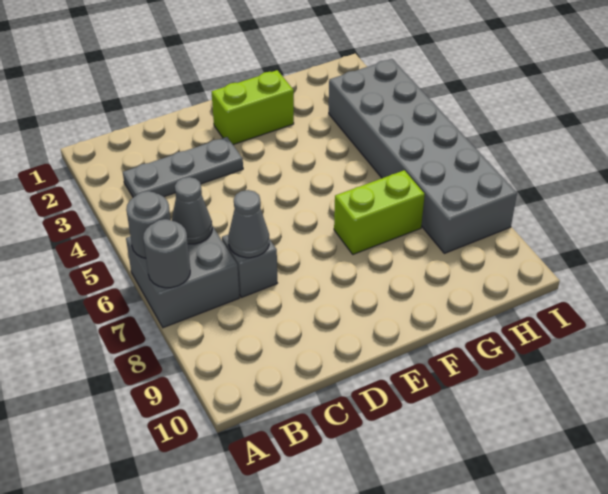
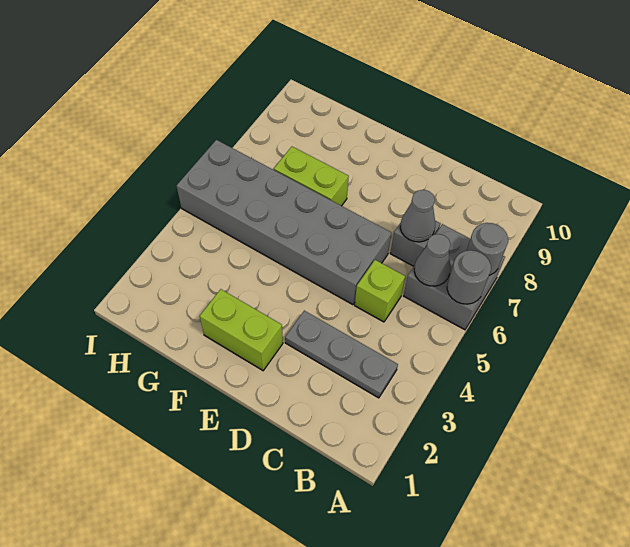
none -> lime brick C5 level 1
grey brick H3:I8 level 1 -> grey brick D5:I6 level 1

